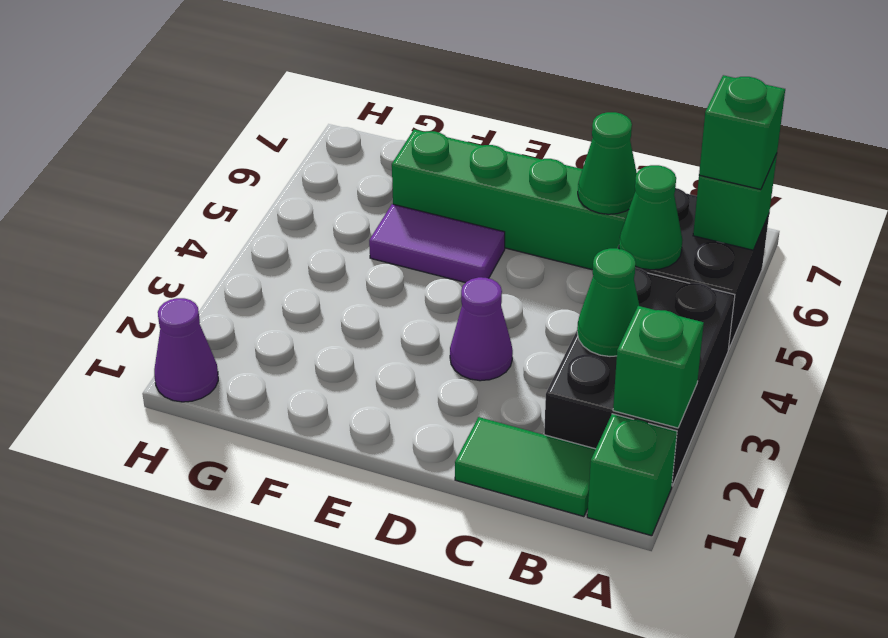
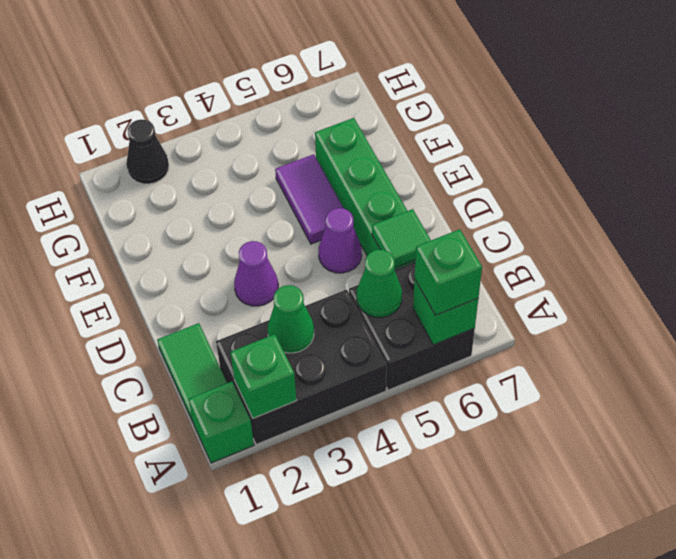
green cone C6 level 2 -> green tile C6 level 2
purple cone H1 level 1 -> purple cone D5 level 1
none -> black cone H2 level 1

